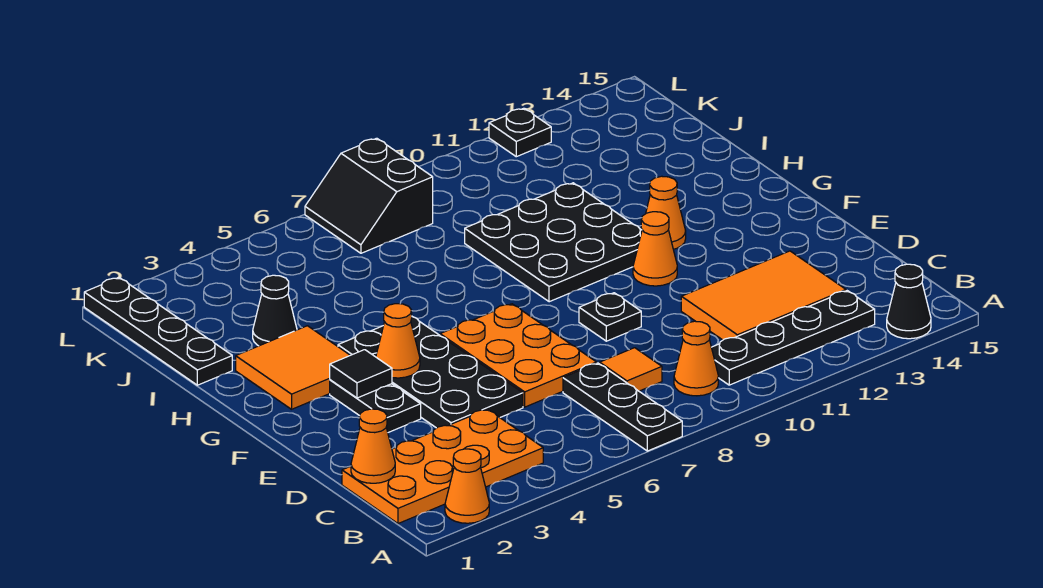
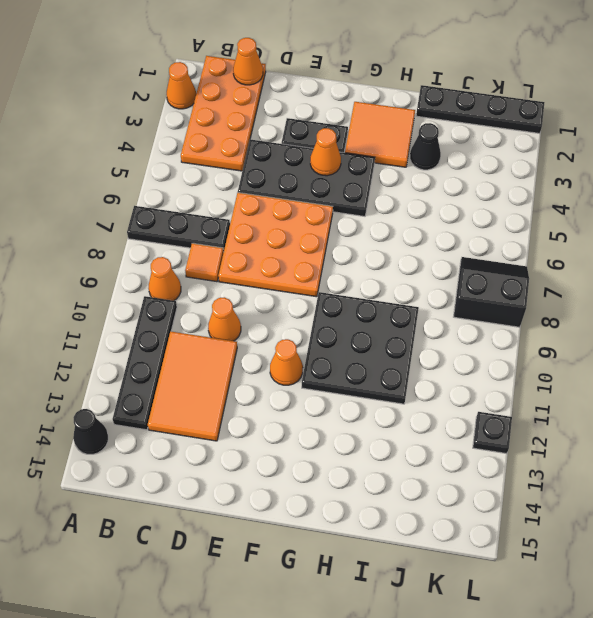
orange plate D6:F7 level 1 -> orange plate D6:F8 level 1
black plate E9 level 1 -> none
black tile F3 level 2 -> none
orange cone G12 level 1 -> orange cone D10 level 1

